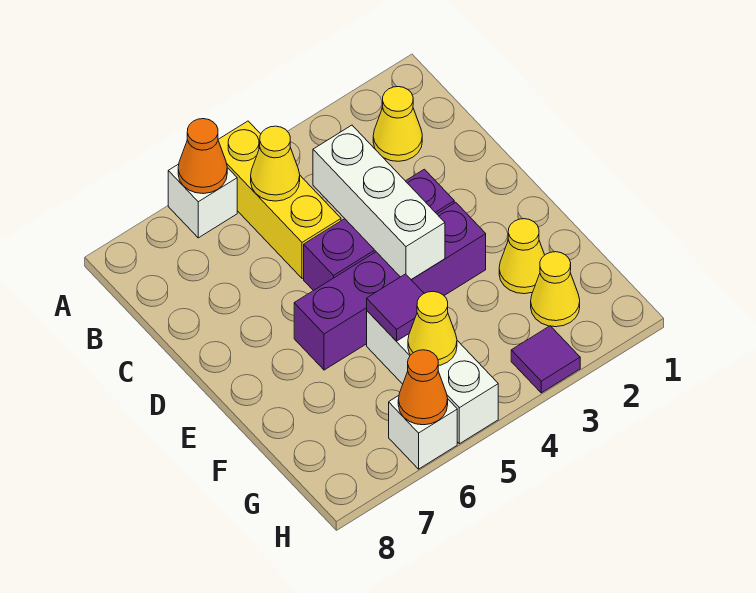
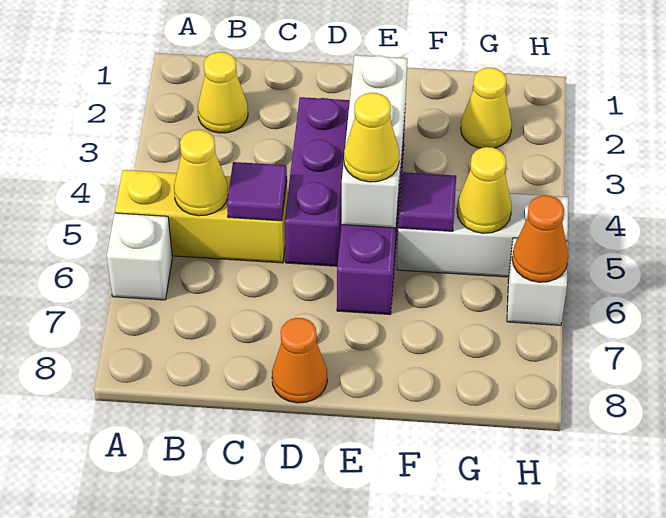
orange cone A6 level 2 -> orange cone D8 level 1
white brick C4:E4 level 2 -> white brick E3:E5 level 2
yellow cone F2 level 1 -> yellow cone E5 level 3
purple tile H3 level 1 -> purple tile C5 level 2

